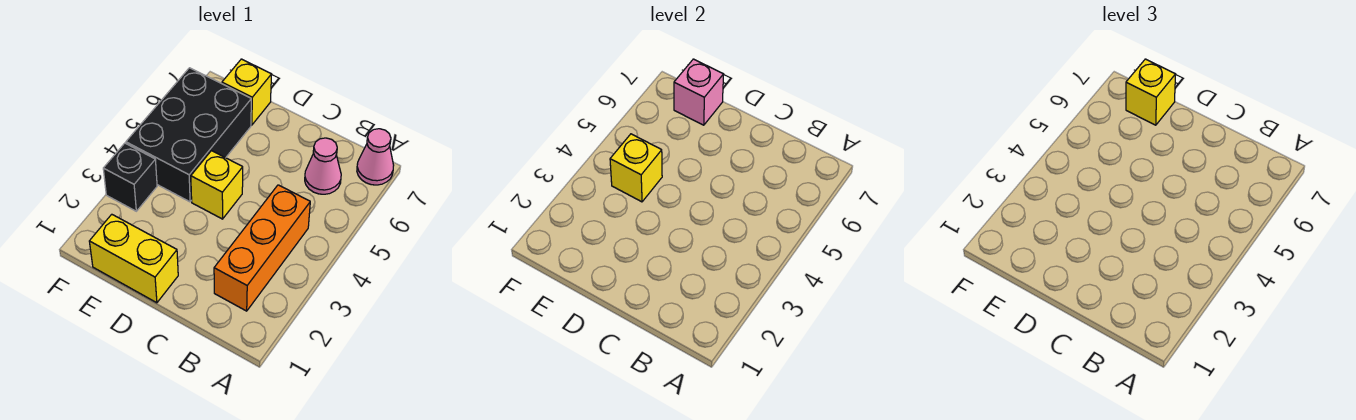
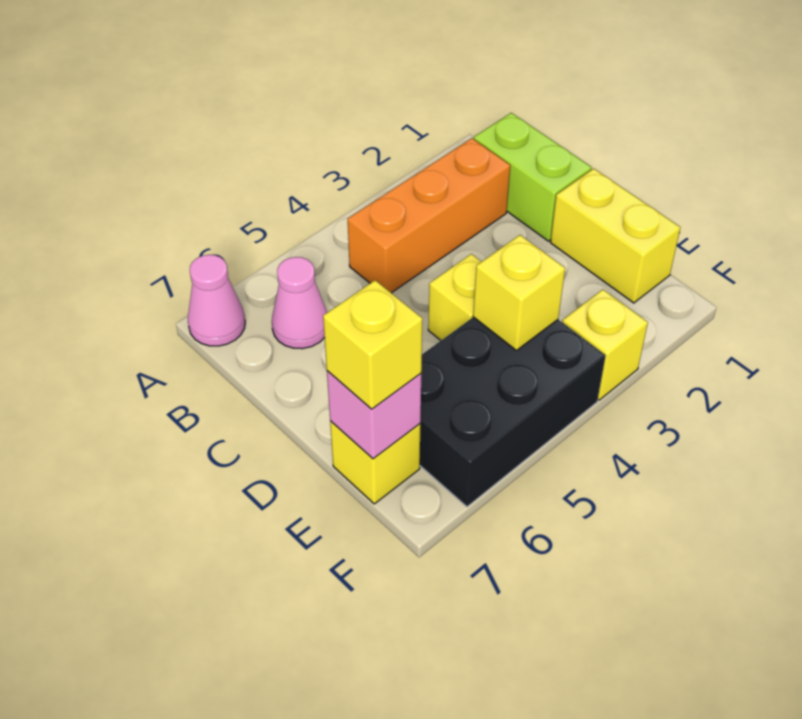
none -> lime brick B1:C1 level 1
black brick F3 level 1 -> yellow brick F3 level 1

